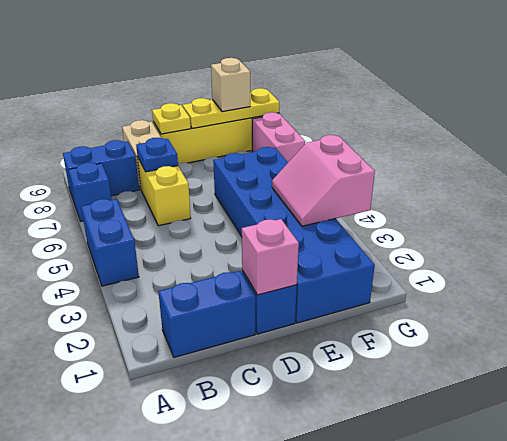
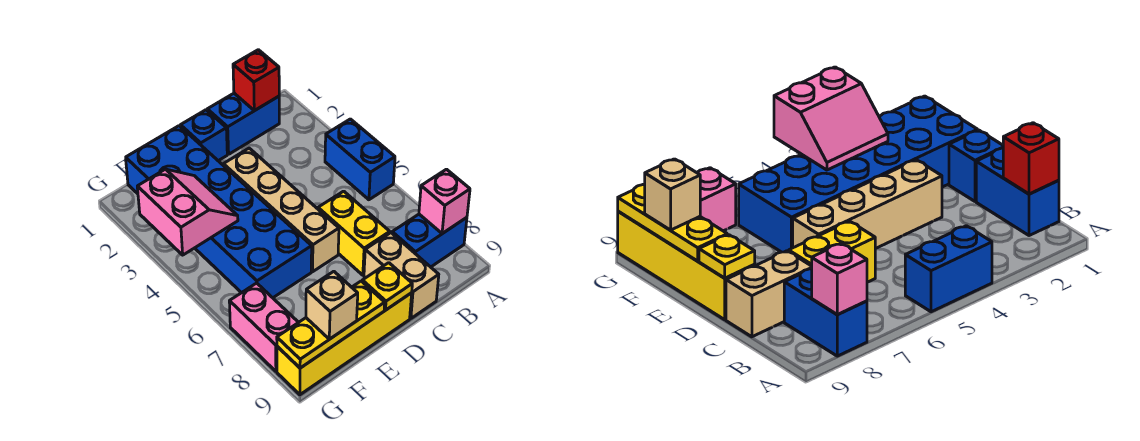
blue brick A7 level 1 -> none
none -> red brick B1 level 2
blue plate C7 level 2 -> none
pink brick D1 level 2 -> pink brick A8 level 2
none -> tan brick D3:D6 level 1

